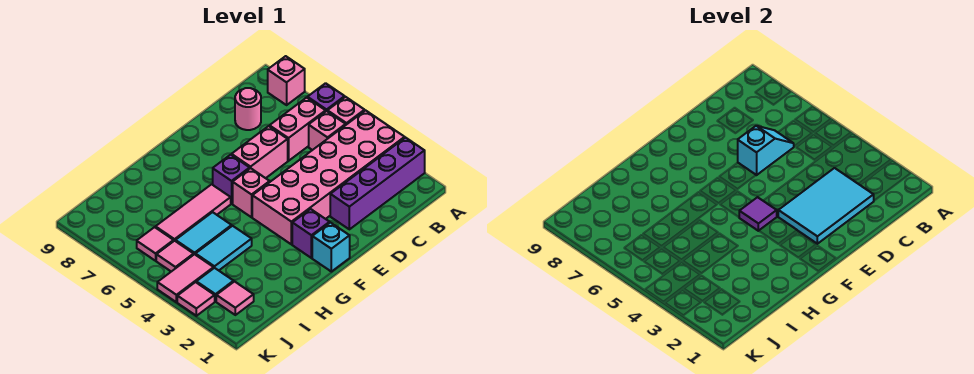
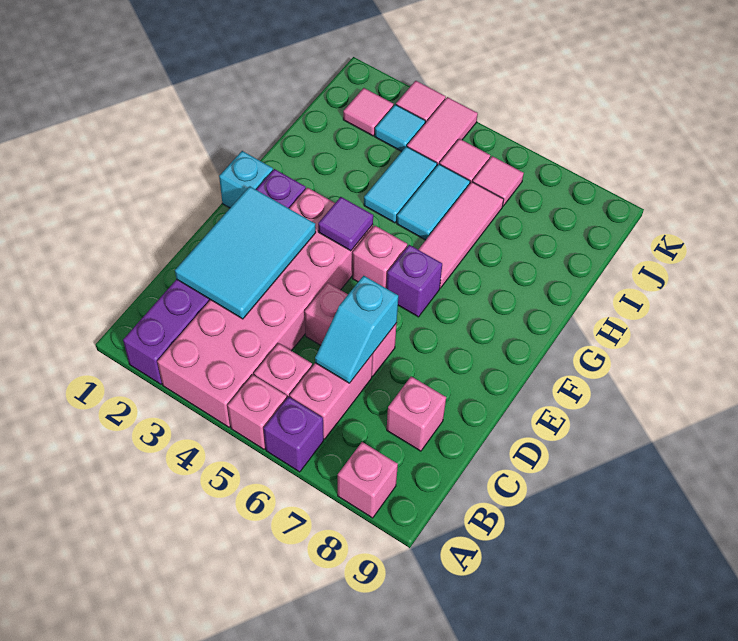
pink round brick C8 level 1 -> pink brick C8 level 1
pink brick D6:E6 level 1 -> pink brick D5:D6 level 1

